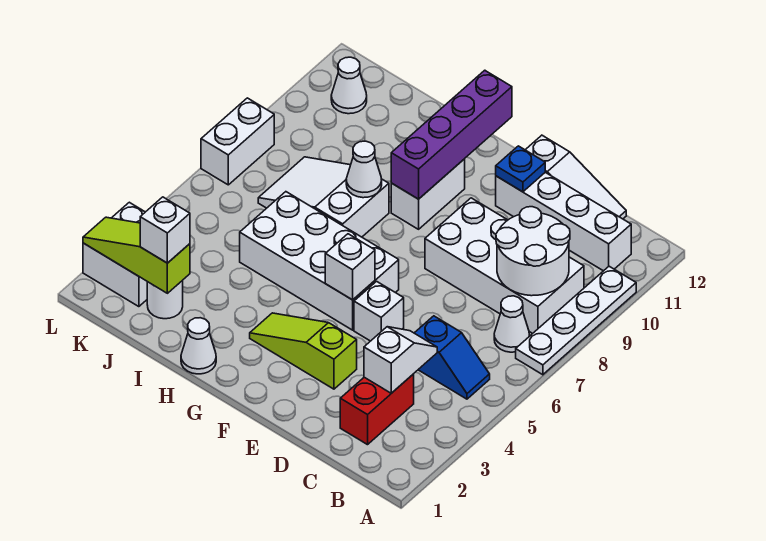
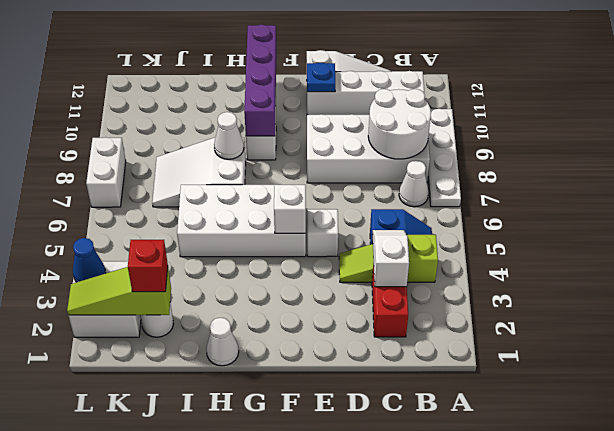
lime slope E3:G3 level 1 top E -> lime slope B4:D4 level 1 top B
white brick J2 level 3 -> red brick J2 level 3
white cone K11 level 1 -> none
none -> blue cone L3 level 2

